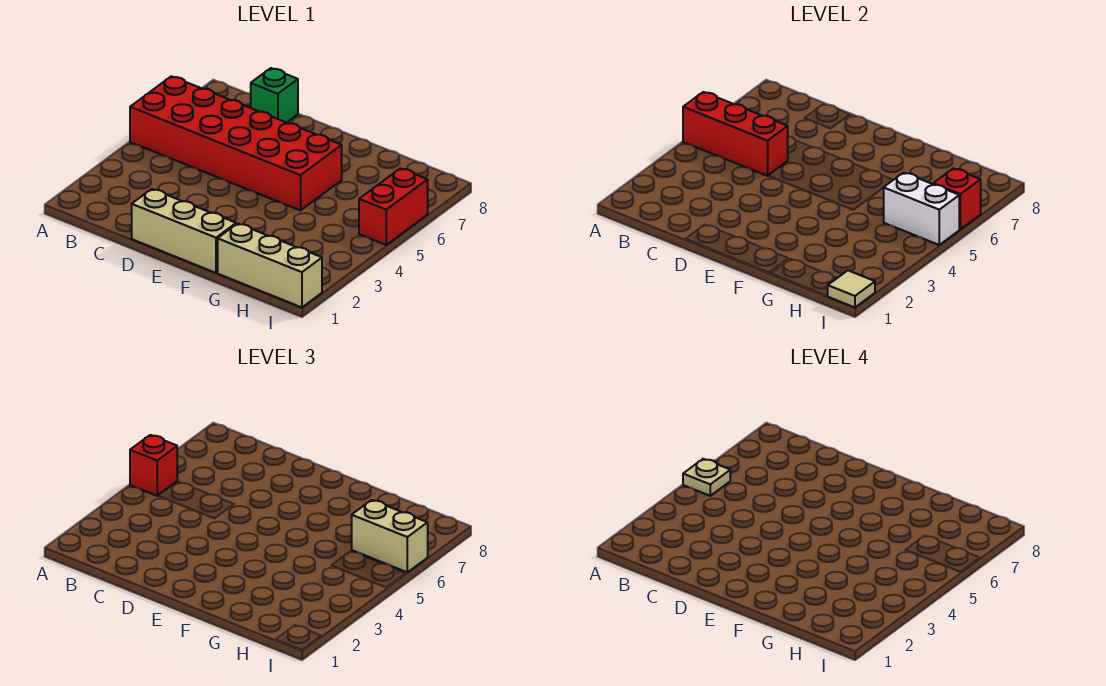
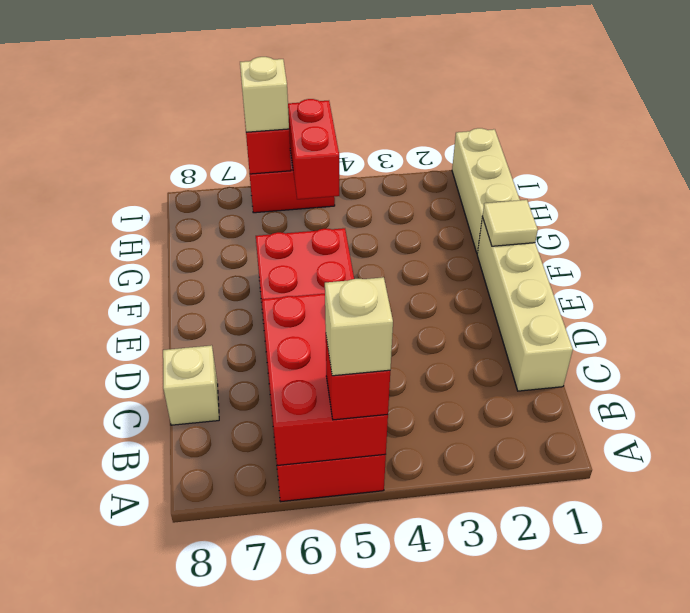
red brick A5:C5 level 2 -> red brick A5:C6 level 2
tan plate A5 level 4 -> tan brick A5 level 4
green brick C8 level 1 -> tan brick C8 level 1
tan brick D1:F1 level 1 -> tan brick C1:F1 level 1
white brick H5:I5 level 2 -> red brick H5:I5 level 2
tan brick H6:I6 level 3 -> tan brick I6 level 3
tan tile I1 level 2 -> tan tile F1 level 2

